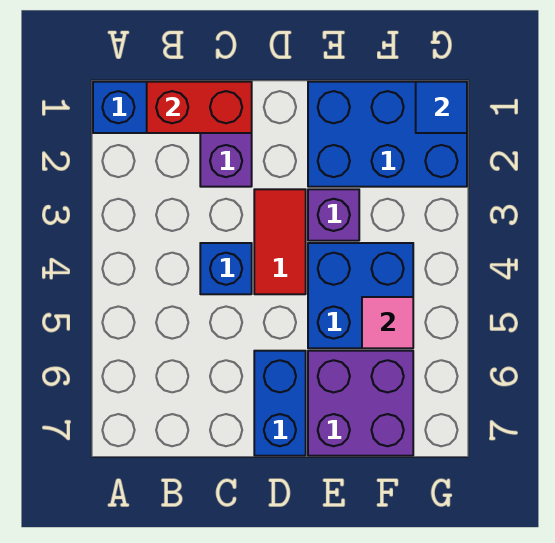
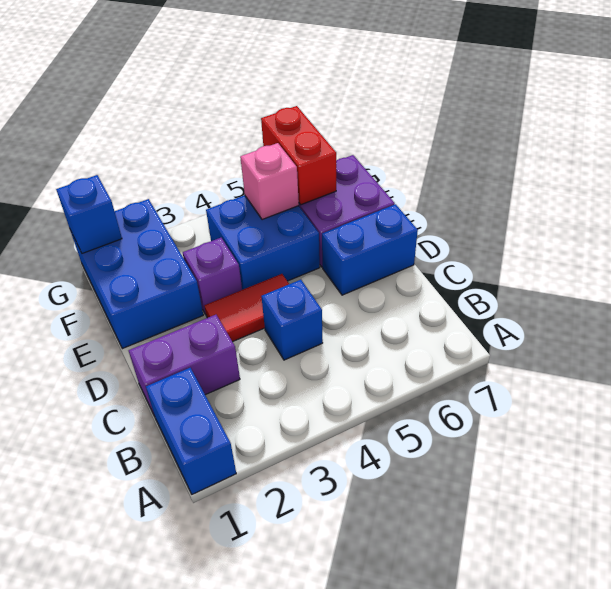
red brick B1:C1 level 2 -> red brick F6:G6 level 2
pink tile F5 level 2 -> pink brick F5 level 2
blue tile G1 level 2 -> blue brick G1 level 2

